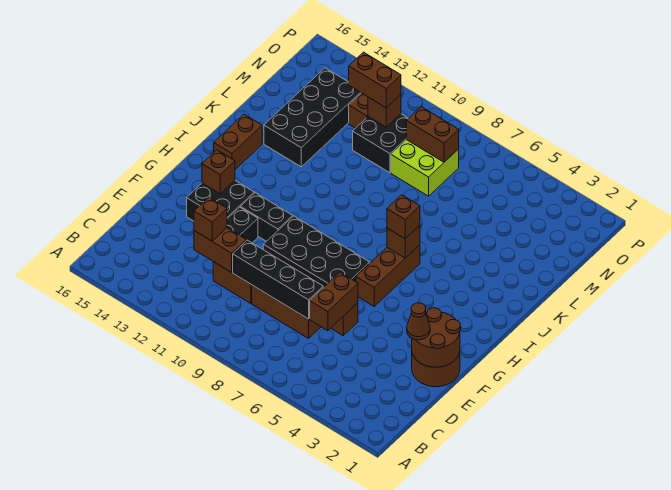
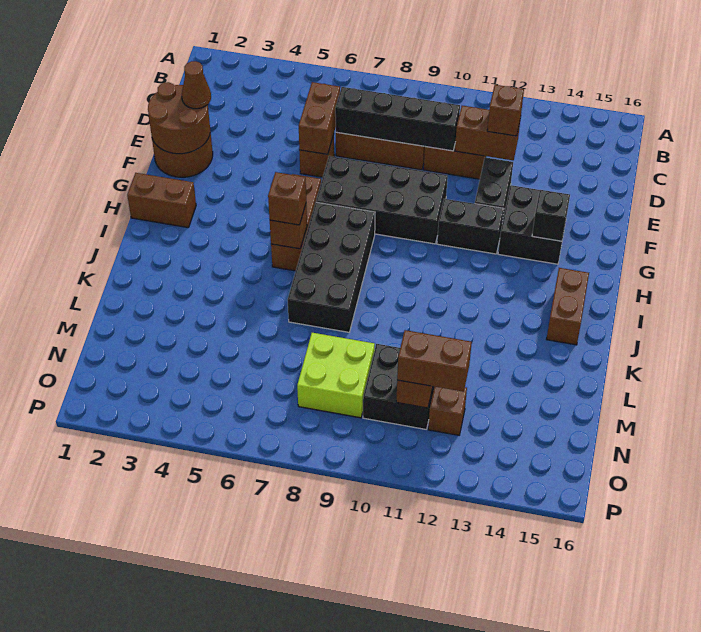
brown brick G14 level 2 -> black brick G14 level 2
black brick K13:N14 level 1 -> black brick H7:K8 level 1
brown brick N8:N9 level 2 -> brown brick H1:H2 level 1

